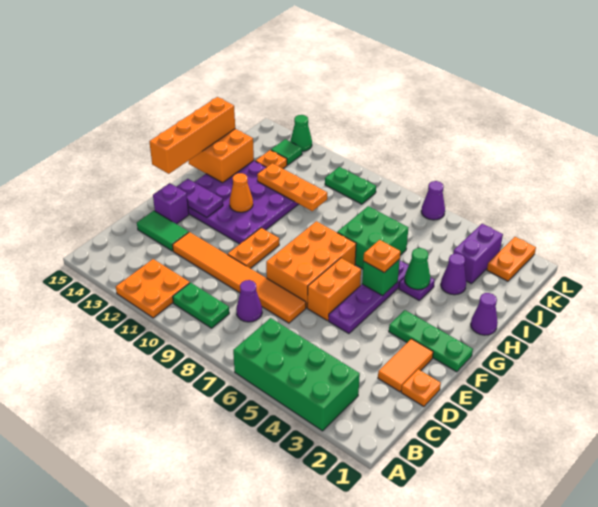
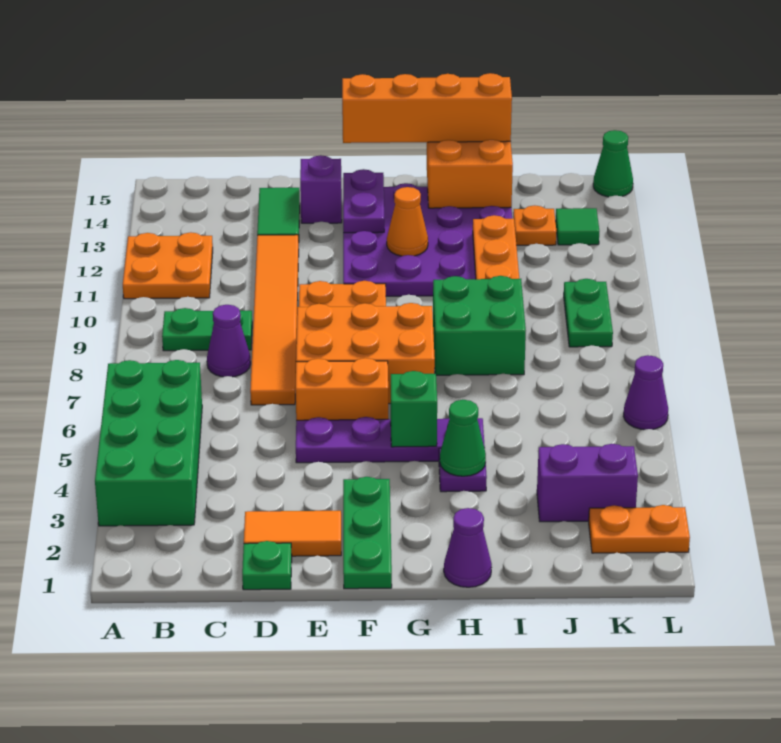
green plate B9:B10 level 1 -> green plate B9:C9 level 1
orange plate D1 level 1 -> green plate D1 level 1
orange plate G5 level 3 -> none
green brick H6:I7 level 1 -> green brick H8:I9 level 1
purple cone I3 level 1 -> none
green cone L13 level 1 -> green cone L15 level 1

